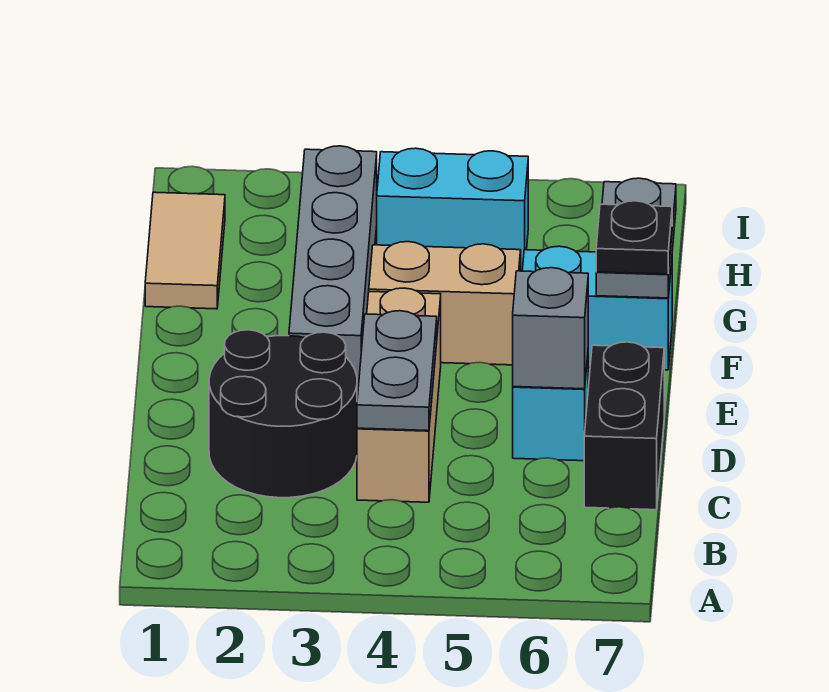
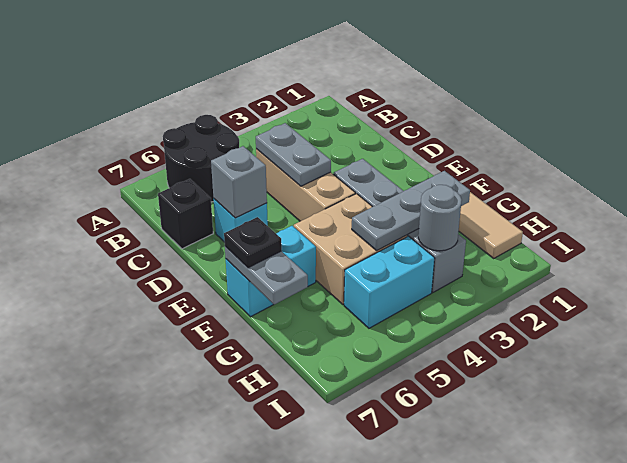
black round brick C2:D3 level 1 -> black round brick A5:B6 level 1
black brick C7:D7 level 1 -> black brick C7 level 1
tan brick F4:F5 level 1 -> tan brick F4:G5 level 1
none -> grey plate G2:G4 level 2
none -> grey round brick H3 level 2

